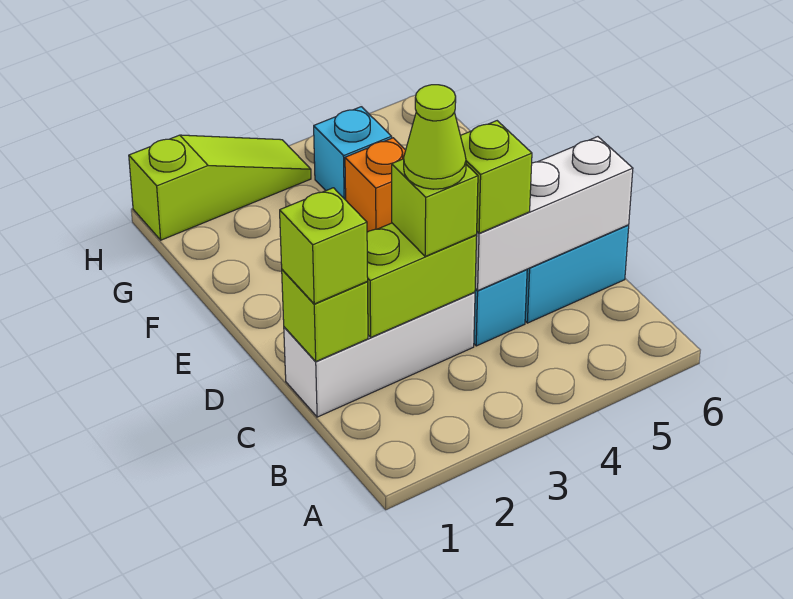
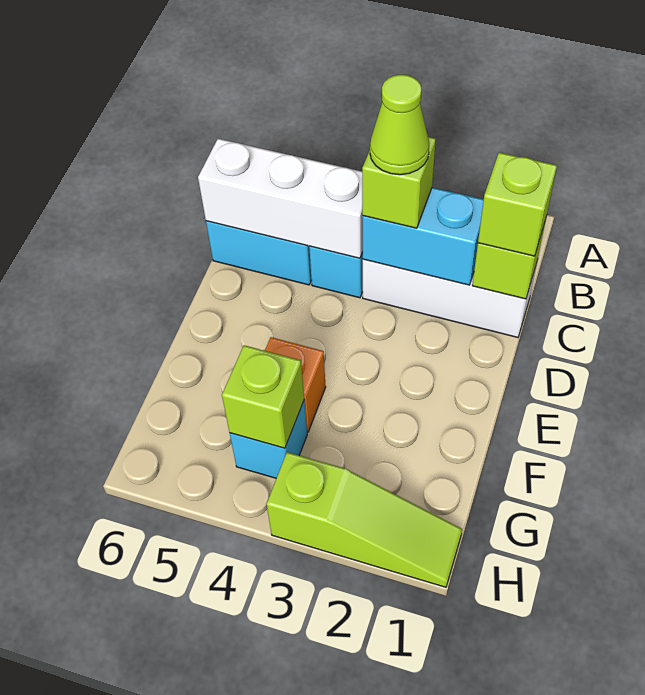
lime brick C2:C3 level 2 -> cyan brick C2:C3 level 2
lime brick C4 level 3 -> lime brick G4 level 2
lime slope H1:H3 level 1 top 1 -> lime slope H1:H3 level 1 top 3

